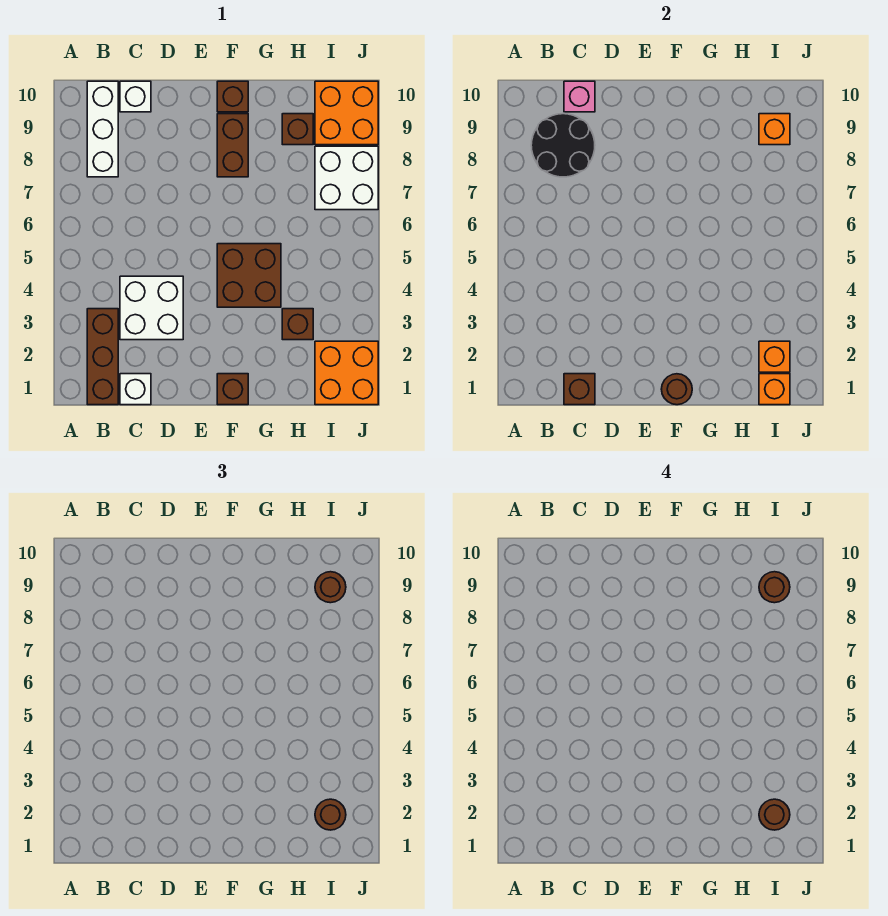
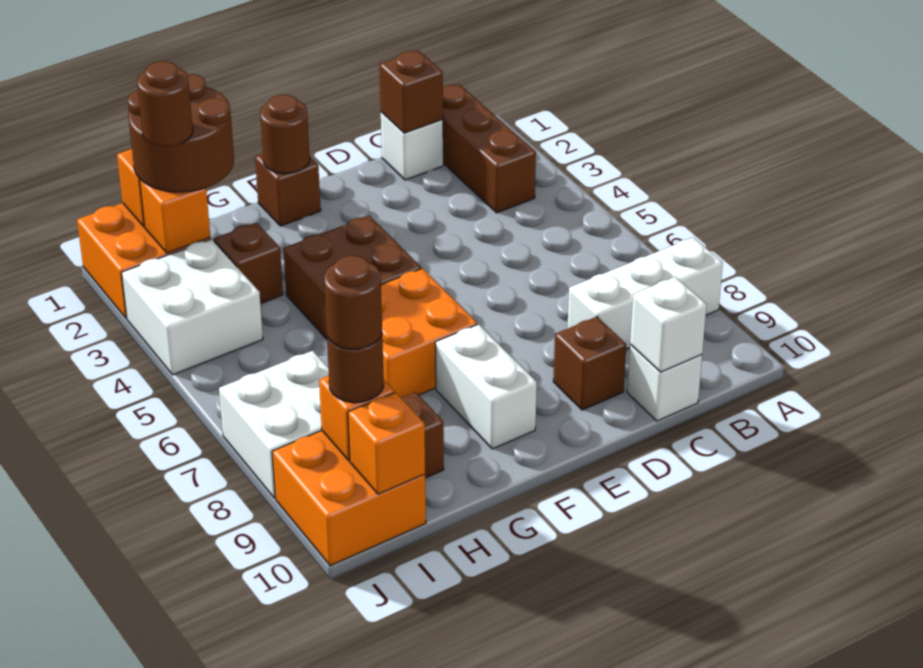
white brick B8:B10 level 1 -> white brick A8:C8 level 1
black round brick B8:C9 level 2 -> none
white brick C3:D4 level 1 -> white brick I3:J4 level 1
pink brick C10 level 2 -> white brick C10 level 2
none -> orange brick F6:G7 level 1
brown brick F8:F9 level 1 -> white brick F8:F9 level 1
brown brick F10 level 1 -> brown brick D9 level 1
brown round brick I2 level 3 -> brown round brick H1:I2 level 3
none -> orange brick I10 level 2

